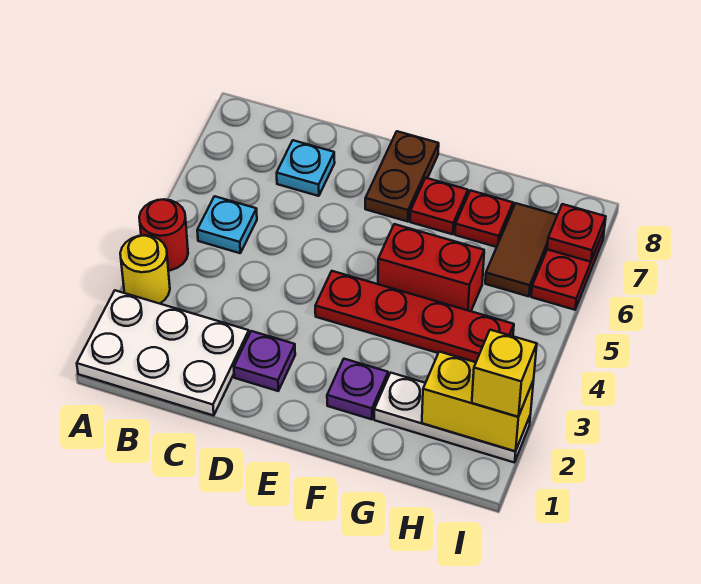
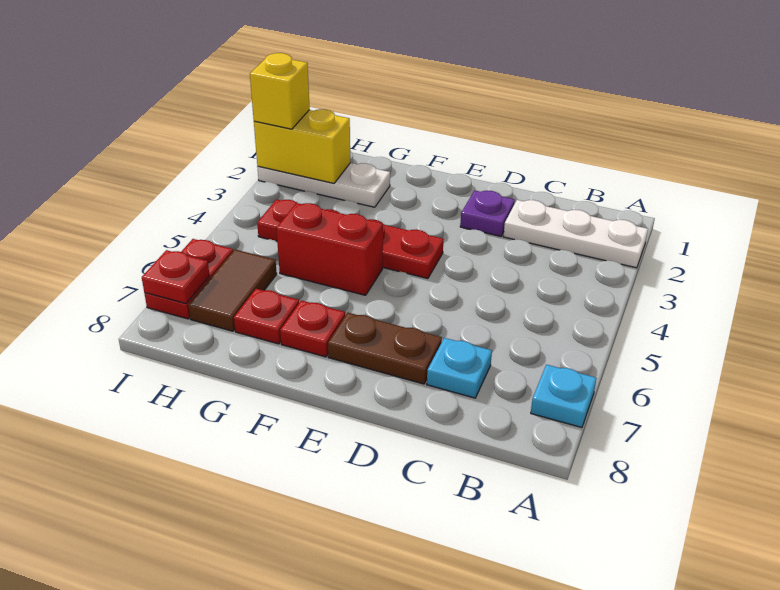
white plate A1:C2 level 1 -> white plate A2:C2 level 1
yellow round brick A3 level 1 -> none
red round brick A4 level 1 -> none
cyan plate B5 level 1 -> cyan plate A7 level 1
brown plate E7:E8 level 1 -> brown plate D7:E7 level 1
purple plate F2 level 1 -> none

